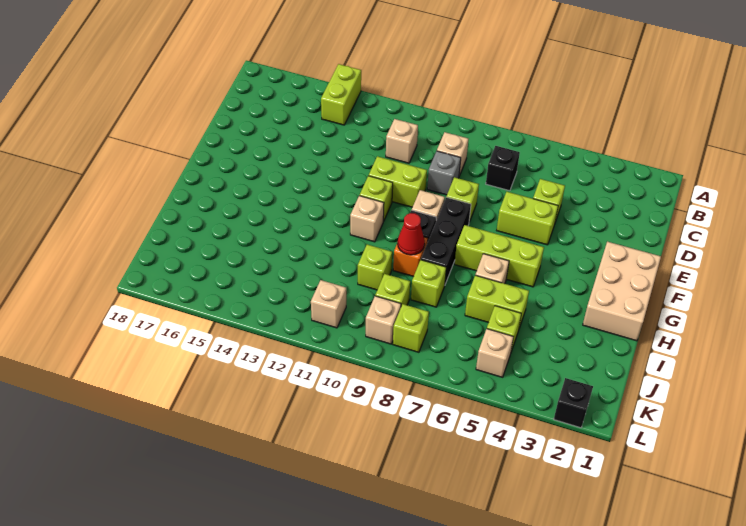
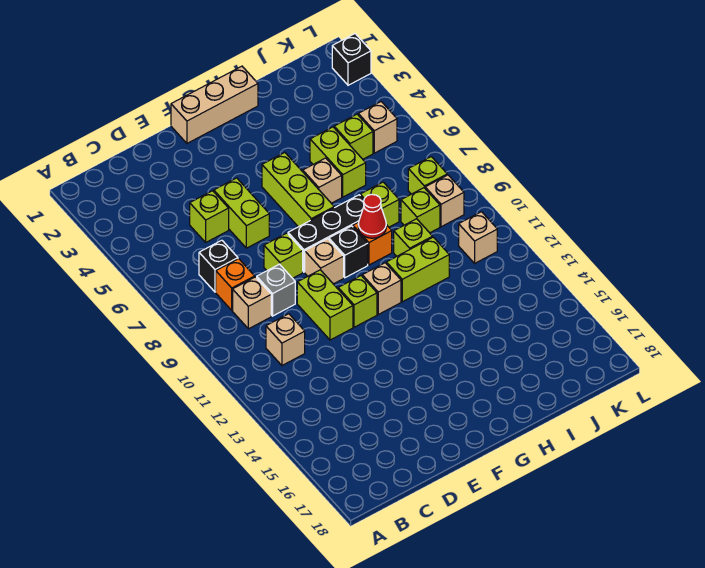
lime brick A14:B14 level 1 -> lime brick H11:I11 level 1
none -> orange brick C8 level 1
tan brick F1:H2 level 1 -> tan brick F1:H1 level 1

